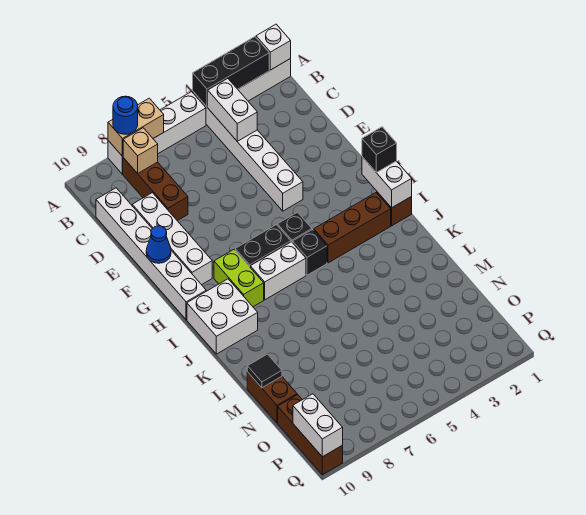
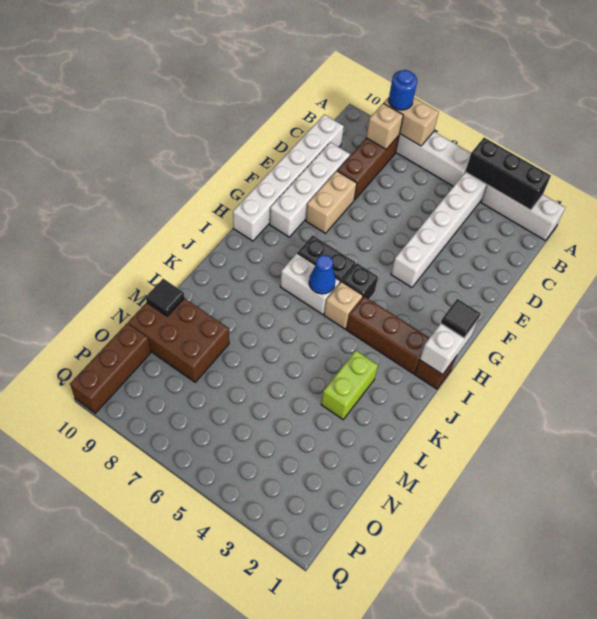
white brick A1 level 2 -> none
white brick B4:C4 level 2 -> none
none -> tan brick E8:F8 level 1
blue cone F10 level 2 -> blue cone I6 level 2
black brick H1 level 3 -> black tile H1 level 3
lime brick H8:I8 level 1 -> lime brick K3:L3 level 1
black brick I5 level 1 -> tan brick I5 level 1
white brick I9:J10 level 1 -> none
brown brick M10:N10 level 1 -> brown brick M8:N10 level 1
white brick P10:Q10 level 2 -> none

